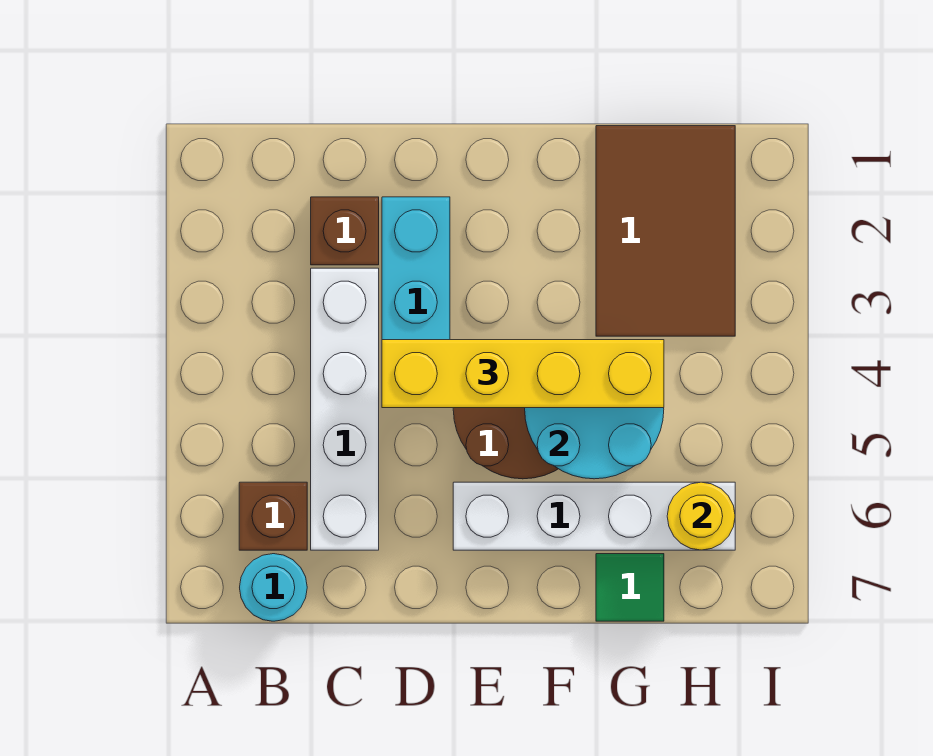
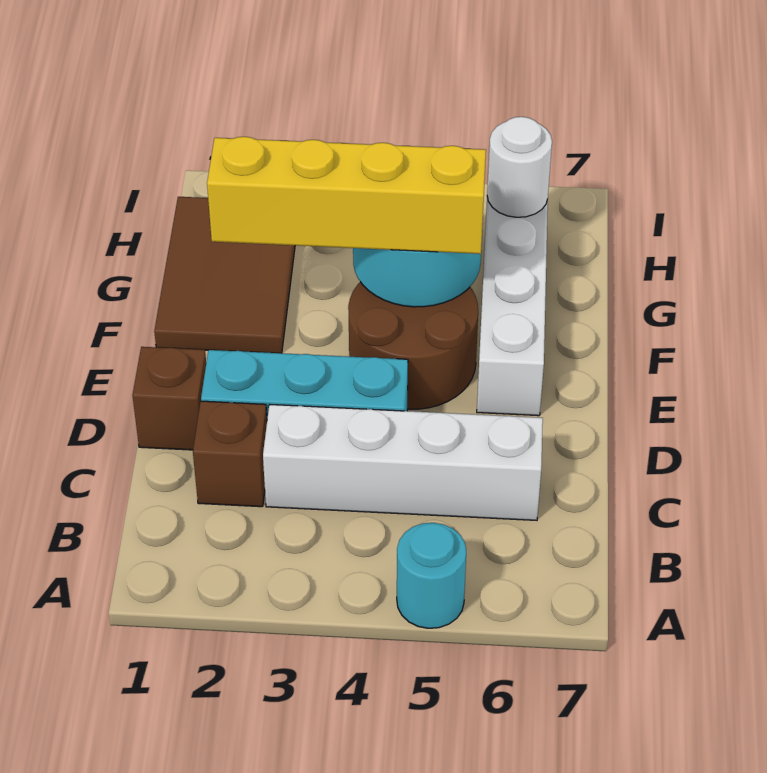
brown brick B6 level 1 -> brown brick D1 level 1
cyan round brick B7 level 1 -> cyan round brick A5 level 1
yellow brick D4:G4 level 3 -> yellow brick F2:F5 level 3
brown tile G1:H3 level 1 -> brown tile F1:H2 level 1
green tile G7 level 1 -> none
yellow round brick H6 level 2 -> white round brick H6 level 2

